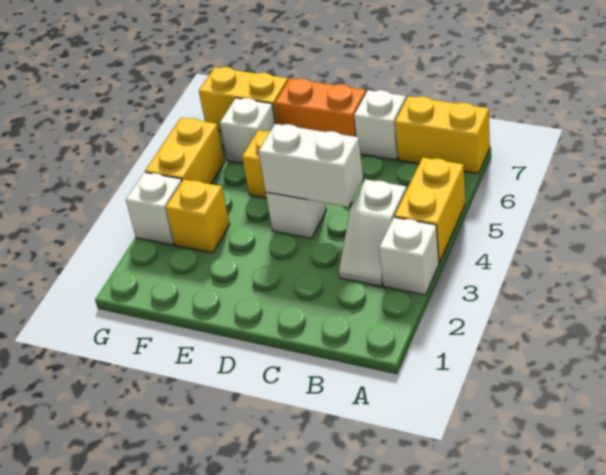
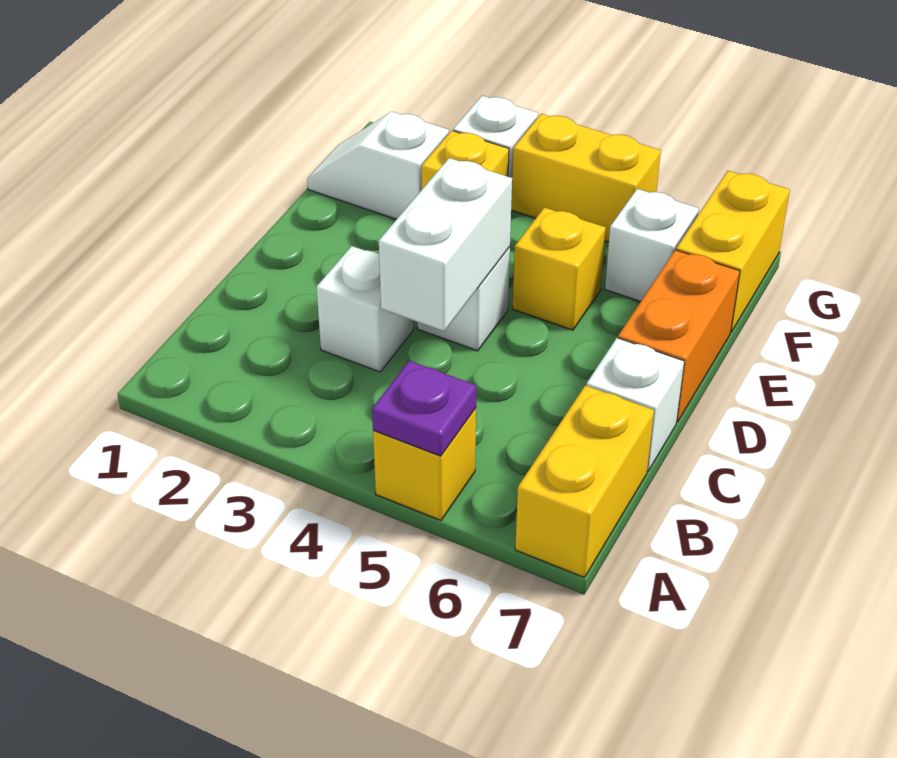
white brick A3 level 1 -> white brick C3 level 1
yellow brick A4:A5 level 1 -> yellow brick A5 level 1
none -> purple plate A5 level 2
white slope B3:B4 level 1 top 4 -> white slope F1:F2 level 1 top 2

